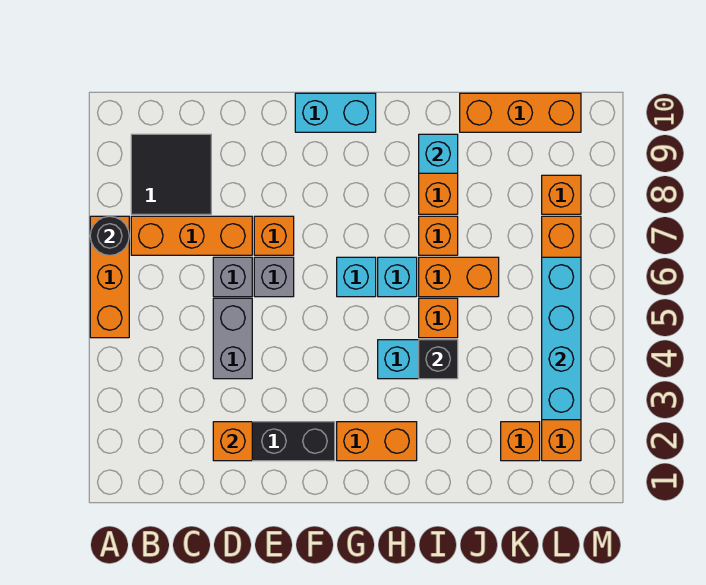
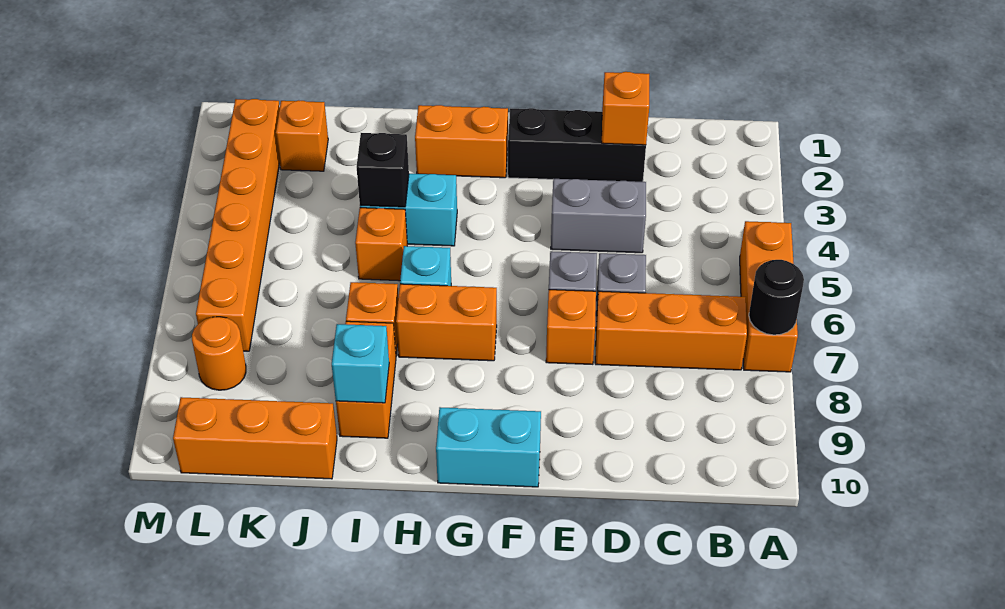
black tile B8:C9 level 1 -> none
grey brick D4:D5 level 1 -> grey brick D4:E4 level 1
cyan brick G6 level 1 -> none
orange brick I6:J6 level 1 -> orange brick G7:H7 level 1
cyan brick L3:L6 level 2 -> none
orange brick L8 level 1 -> orange round brick L8 level 1

